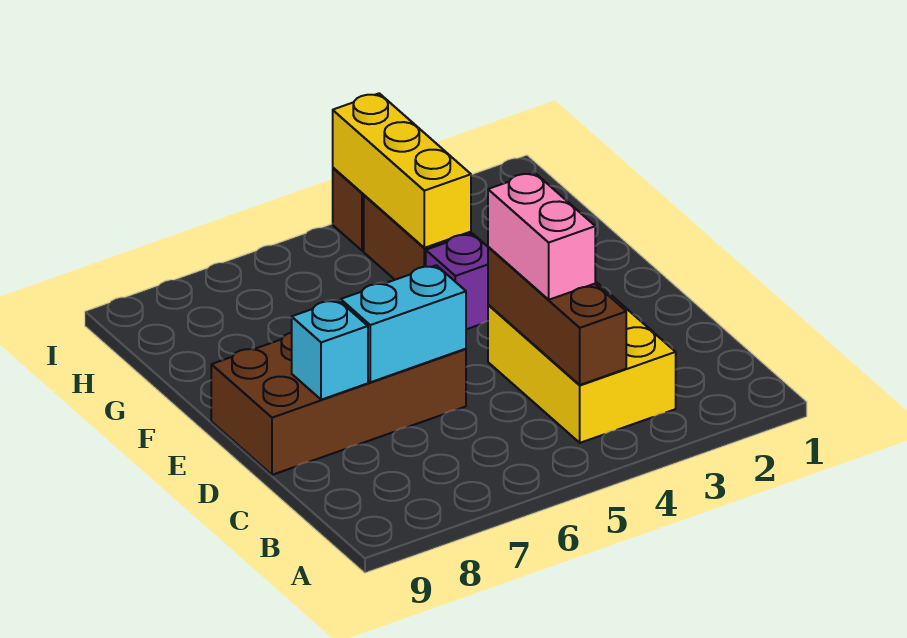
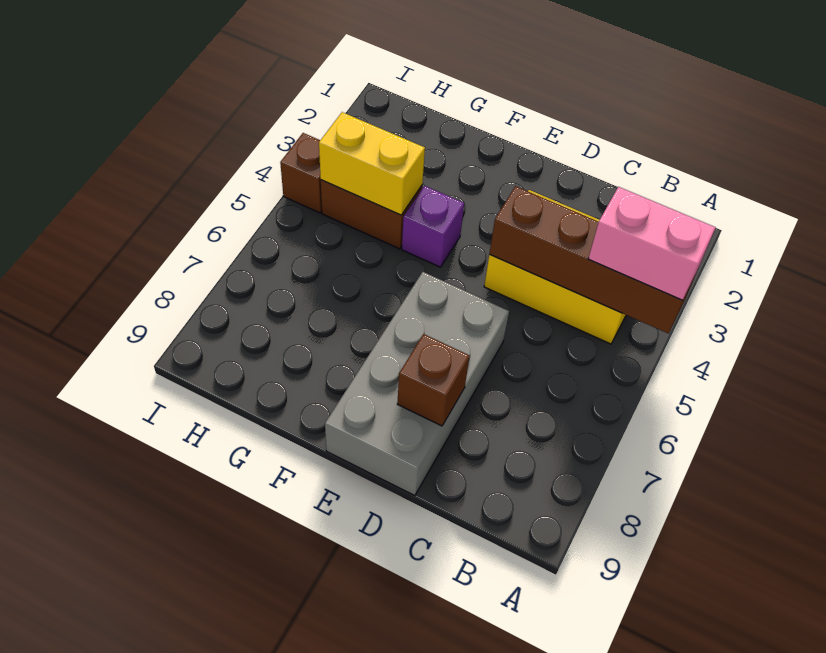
brown brick B4:D4 level 2 -> brown brick A4:D4 level 2
pink brick C4:D4 level 3 -> pink brick A4:B4 level 3
brown brick D6:E9 level 1 -> grey brick D6:E9 level 1
cyan brick D6:D7 level 2 -> none
cyan brick D8 level 2 -> brown brick D8 level 2
yellow brick G4:I4 level 2 -> yellow brick G4:H4 level 2

